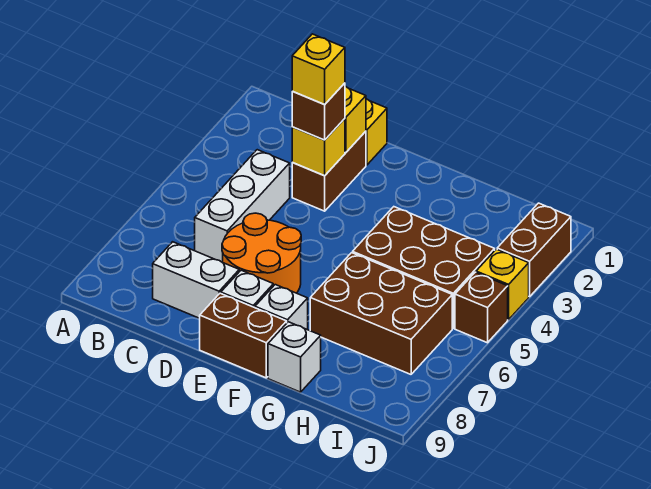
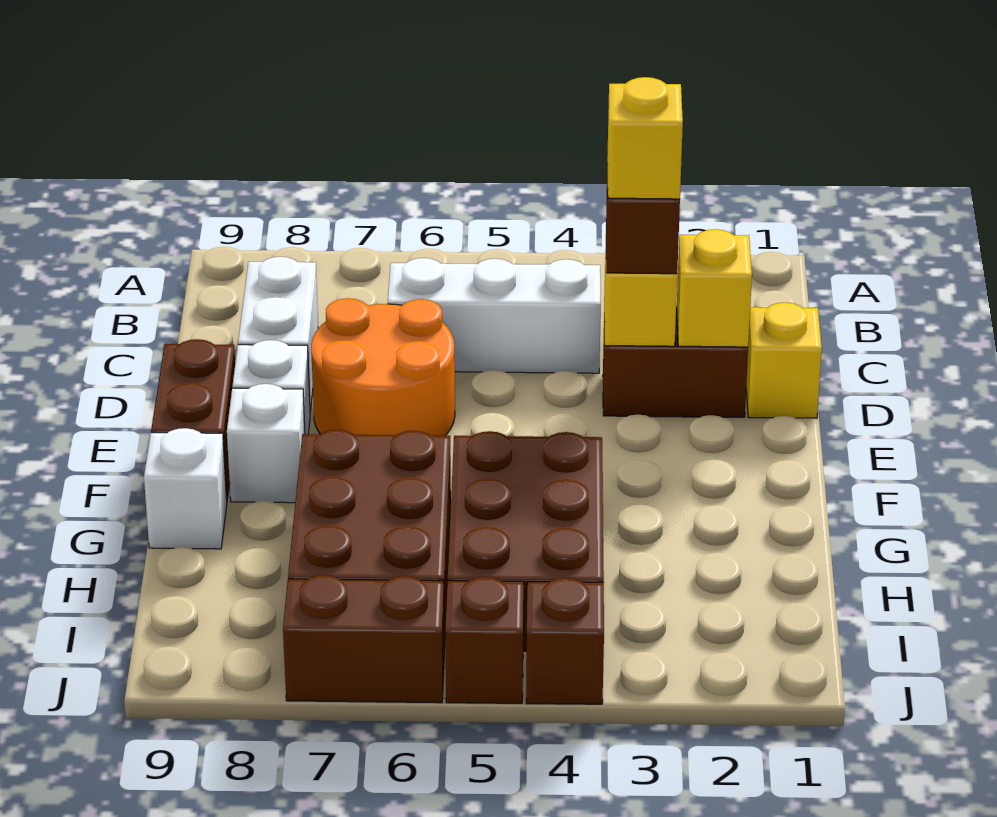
brown brick J2:J3 level 1 -> brown brick J6:J7 level 1
yellow brick J4 level 1 -> brown brick J4 level 1

